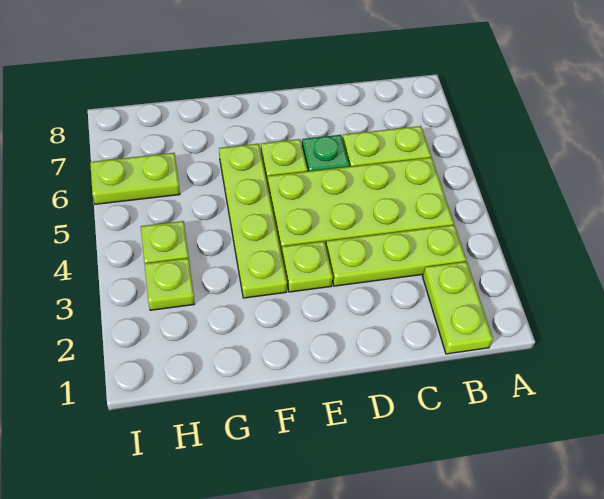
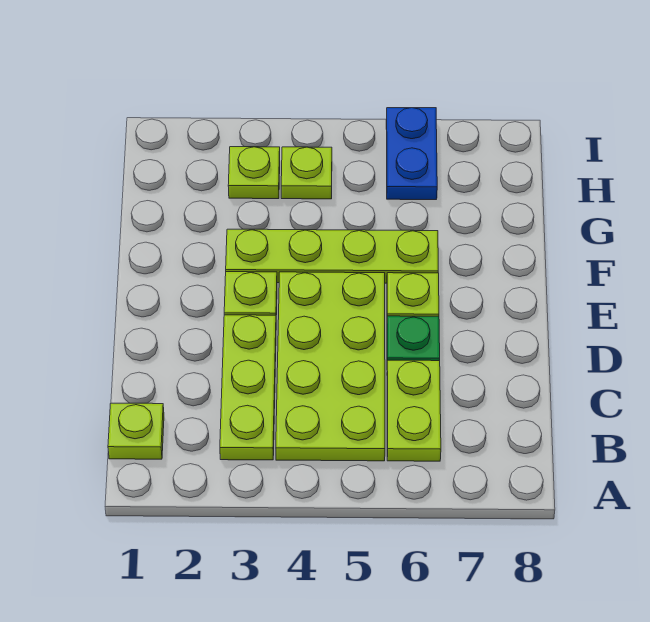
lime plate B1:B2 level 1 -> lime plate B1 level 1
lime plate H6:I6 level 1 -> blue plate H6:I6 level 1

